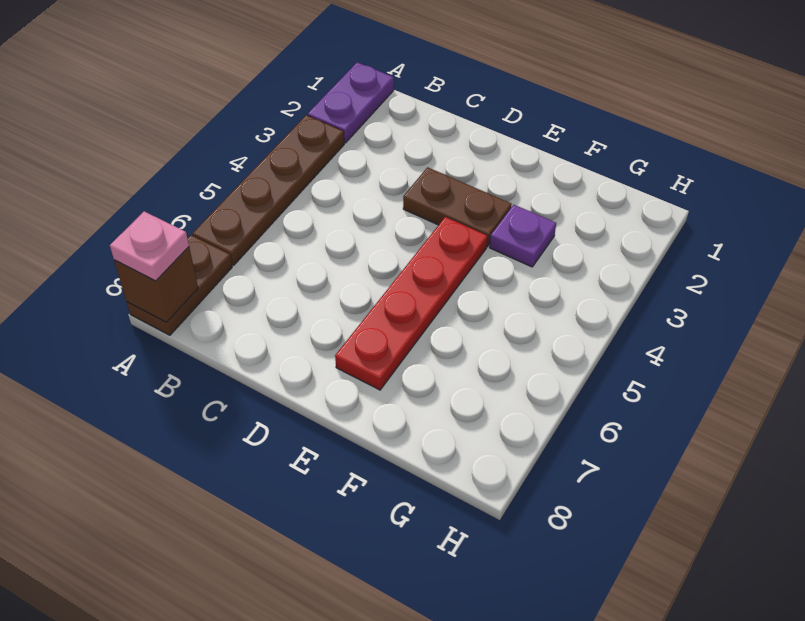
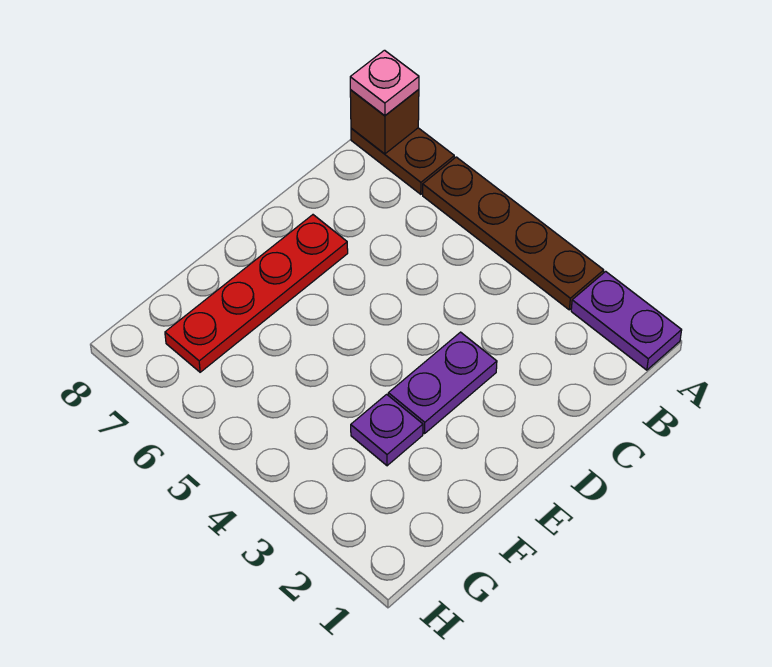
brown plate D3:E3 level 1 -> purple plate D3:E3 level 1
red plate E4:E7 level 1 -> red plate D7:G7 level 1

